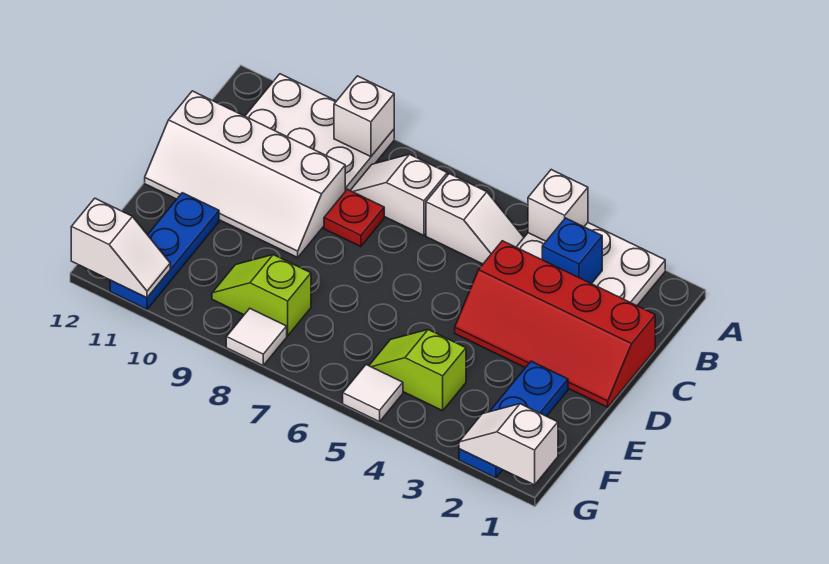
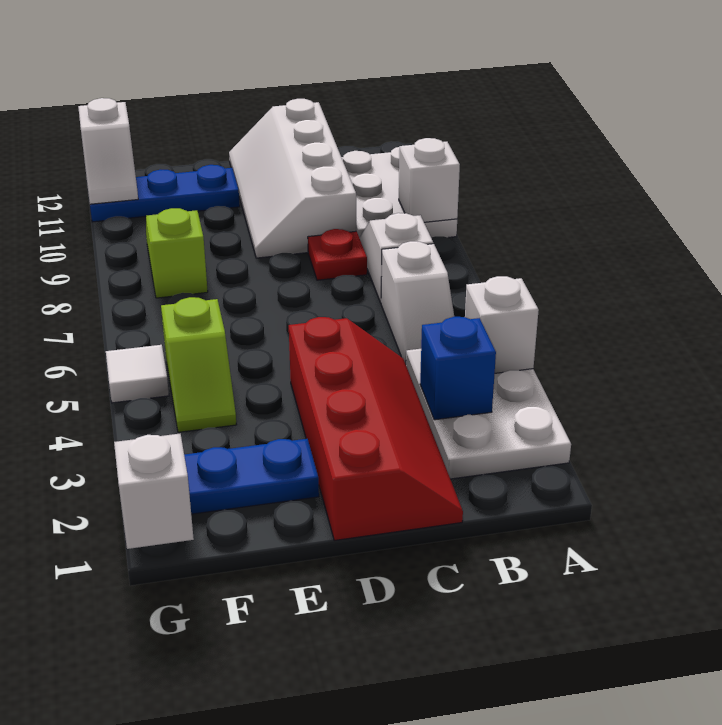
red slope C1:D4 level 1 top C -> red slope C1:D4 level 1 top D
lime slope F4:F5 level 1 top 4 -> lime slope F4:F5 level 1 top 5
white tile G8 level 1 -> none

